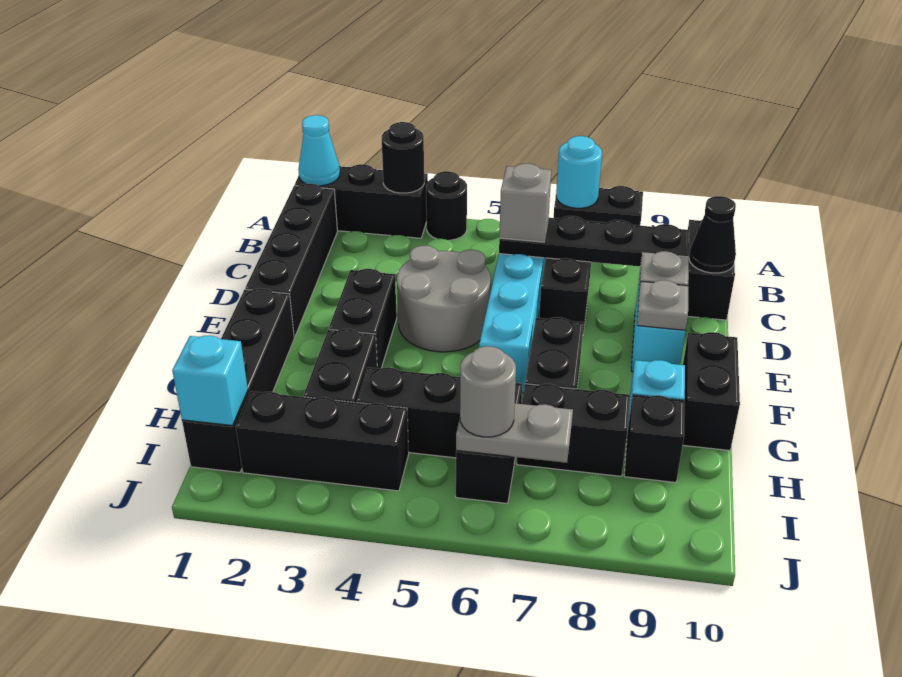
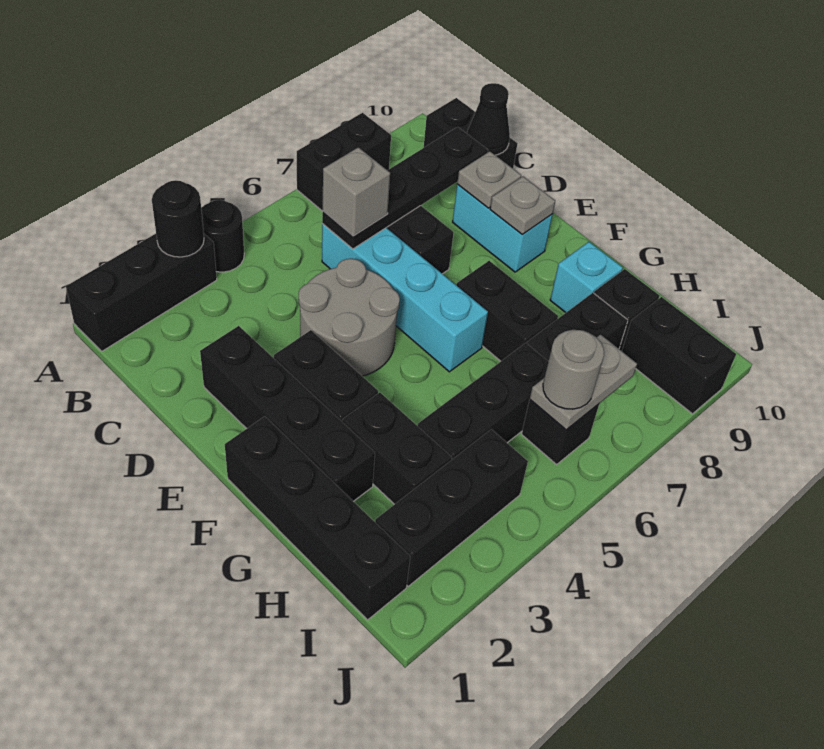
cyan cone A1 level 2 -> none
cyan round brick A7 level 2 -> none
black brick B1:E1 level 1 -> black brick D2:G2 level 1
black brick F10:G10 level 1 -> black brick I9:J9 level 1
cyan brick I1 level 2 -> none

